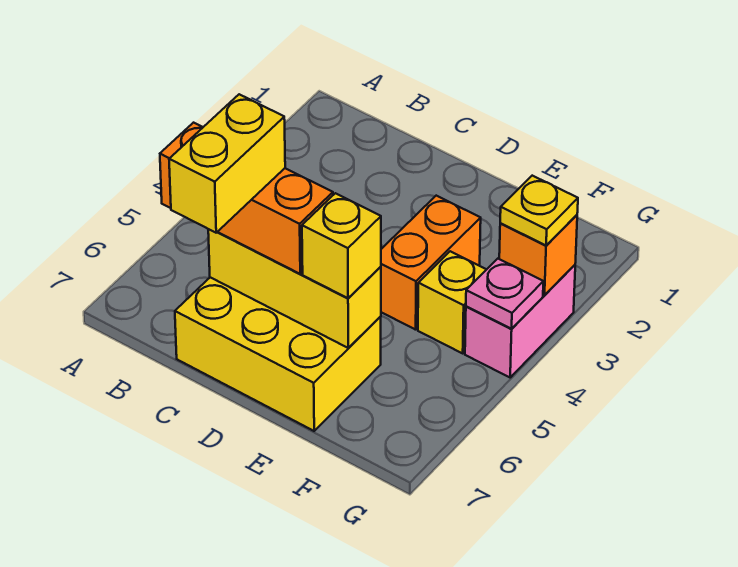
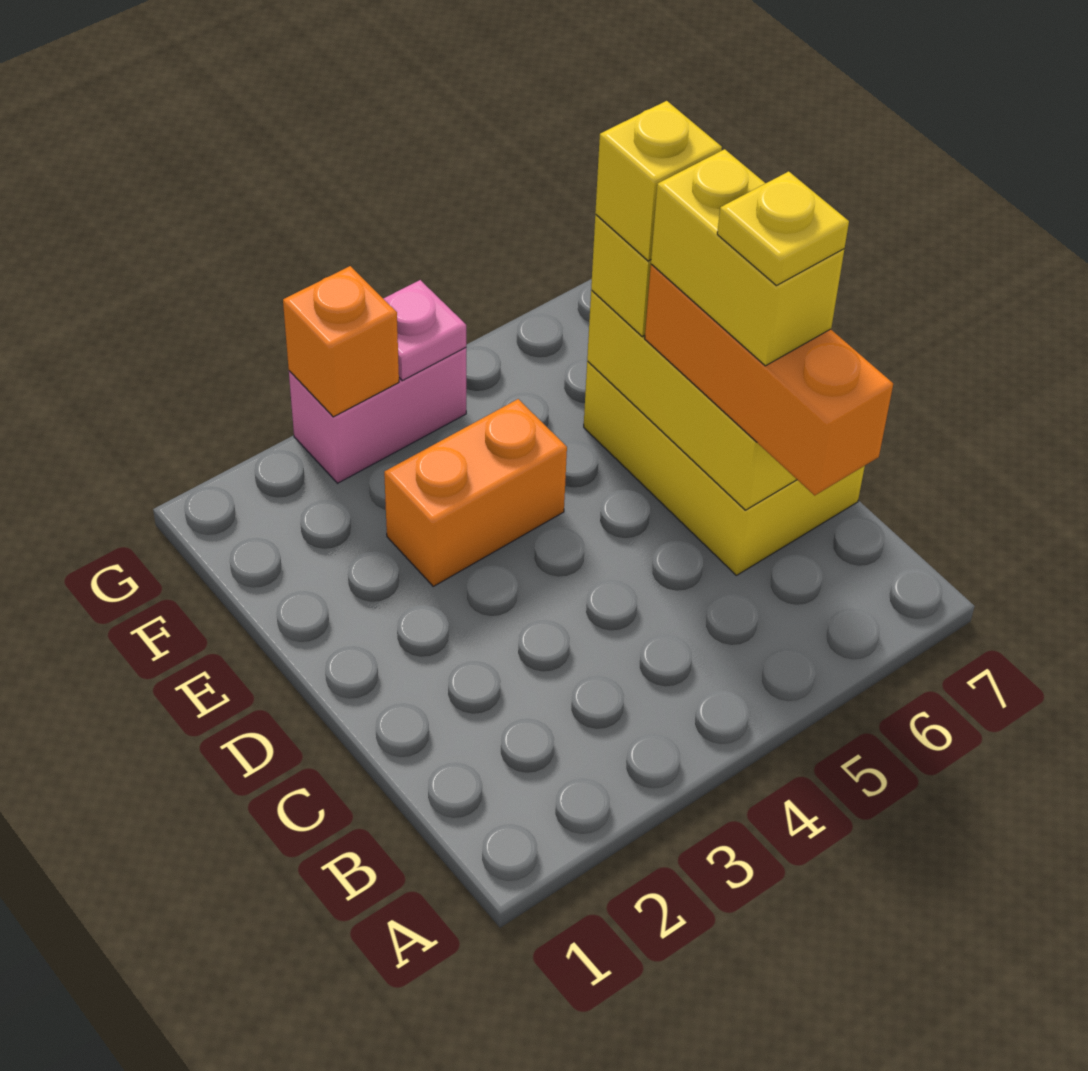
yellow brick C6:C7 level 4 -> yellow brick C6:D6 level 4
yellow brick F4 level 1 -> yellow brick E6 level 4
yellow plate G3 level 3 -> yellow plate C6 level 5

